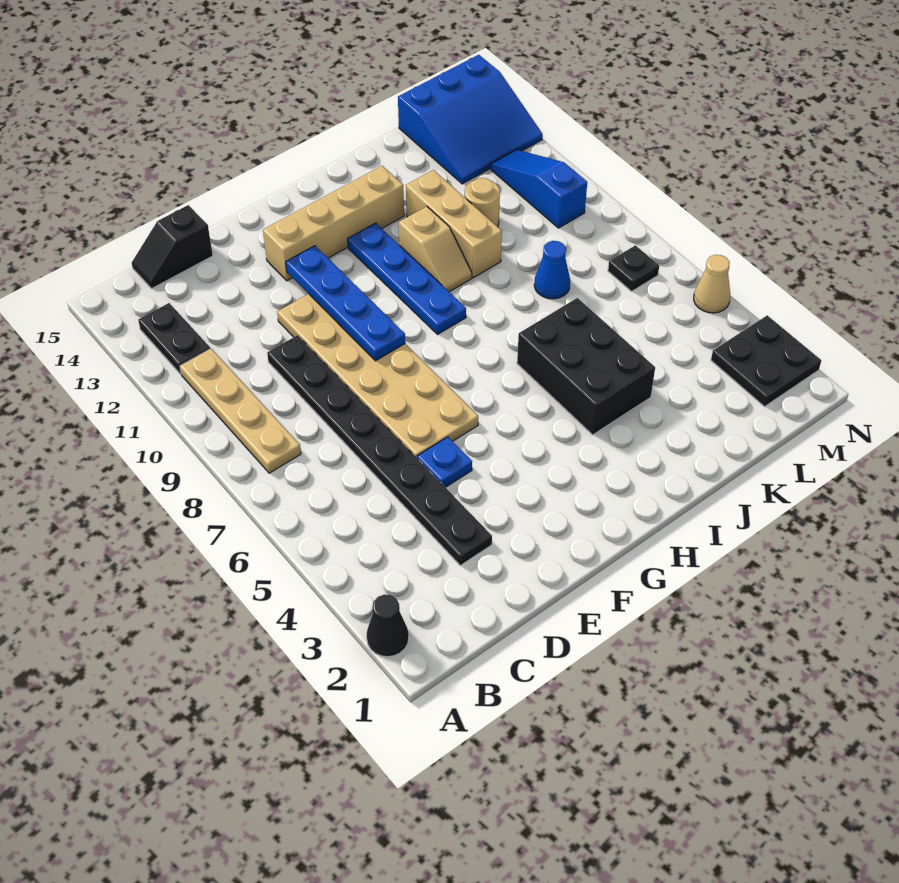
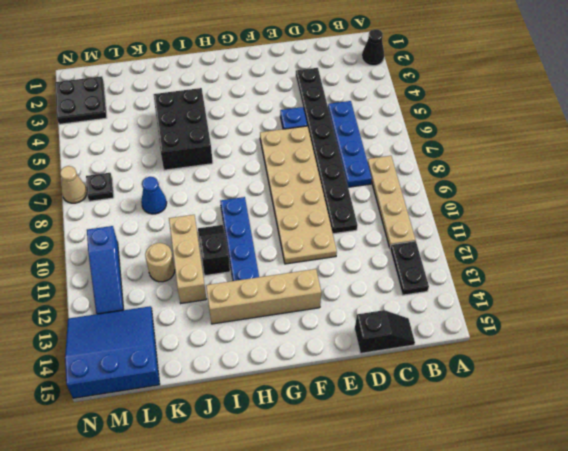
blue plate F9:F12 level 2 -> blue plate C5:C8 level 1
tan slope I10:I11 level 1 top 11 -> black slope I10:I11 level 1 top 11
tan cone N5 level 1 -> tan cone N7 level 1

